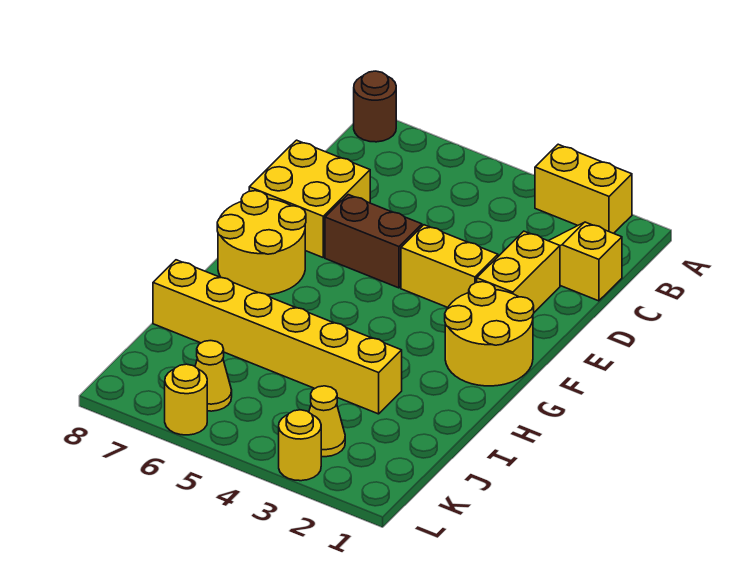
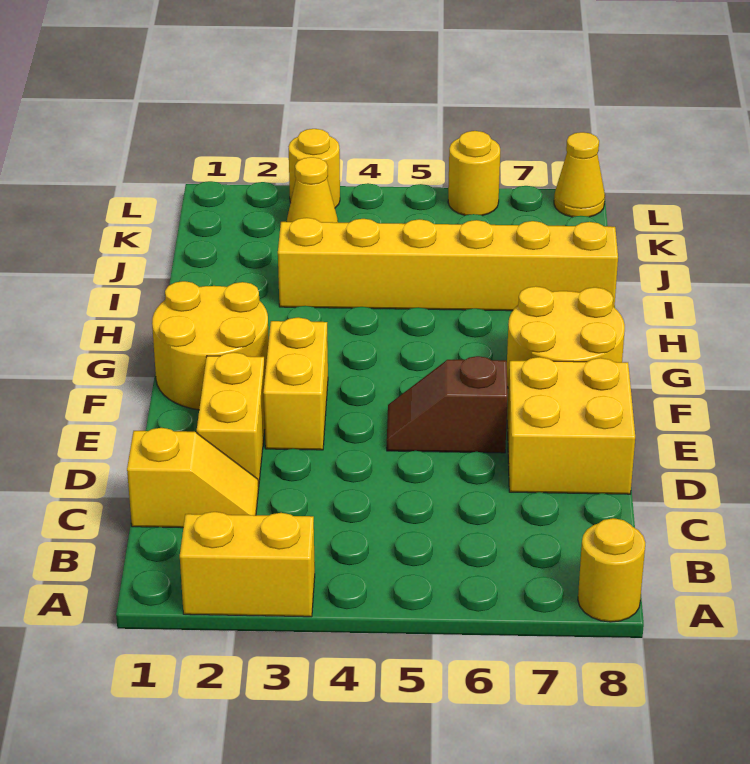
brown round brick A8 level 1 -> yellow round brick A8 level 1
yellow brick E3:E4 level 1 -> yellow brick E3:F3 level 1
brown brick E5:E6 level 1 -> brown slope E5:E6 level 1 top 6
yellow cone K6 level 1 -> yellow cone L8 level 1

